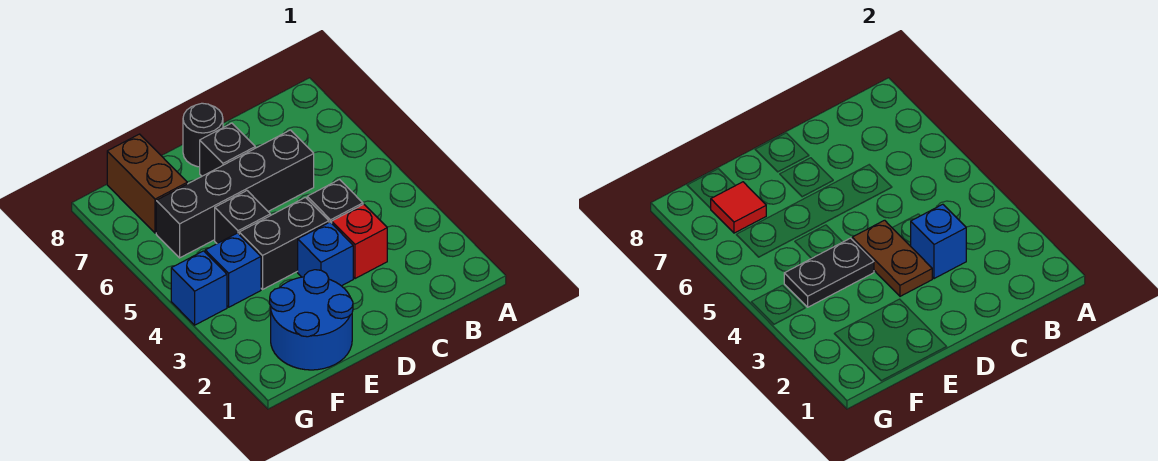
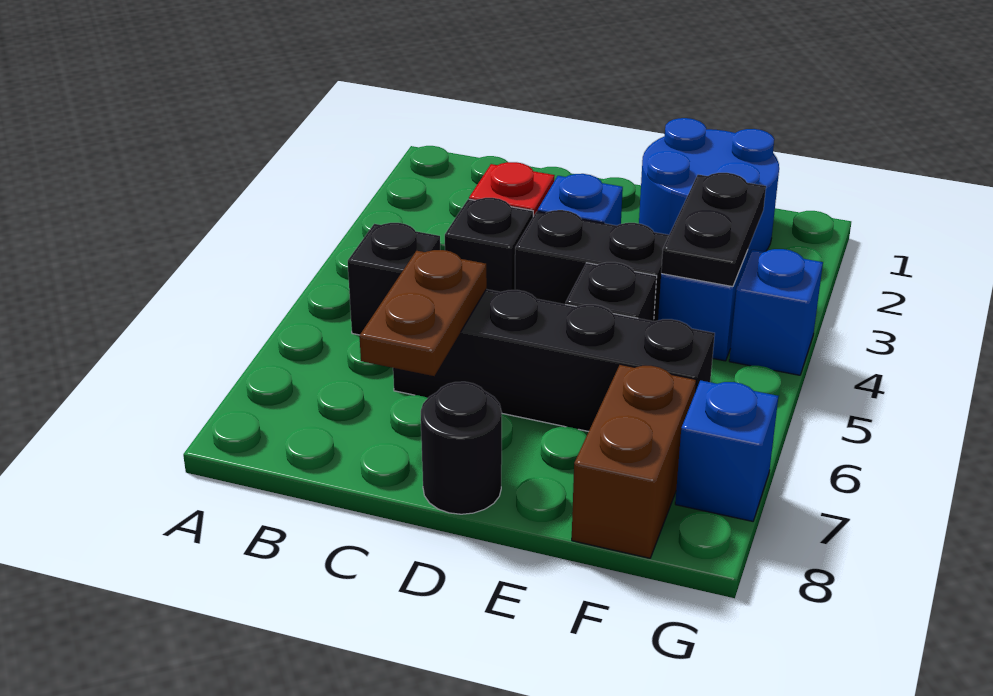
blue brick C3 level 2 -> blue brick G7 level 1
brown plate D3:D4 level 2 -> brown plate C6:C7 level 2
black brick D7 level 1 -> black brick B5 level 1
black plate E4:F4 level 2 -> black plate F3:F4 level 2
red tile F7 level 2 -> none

